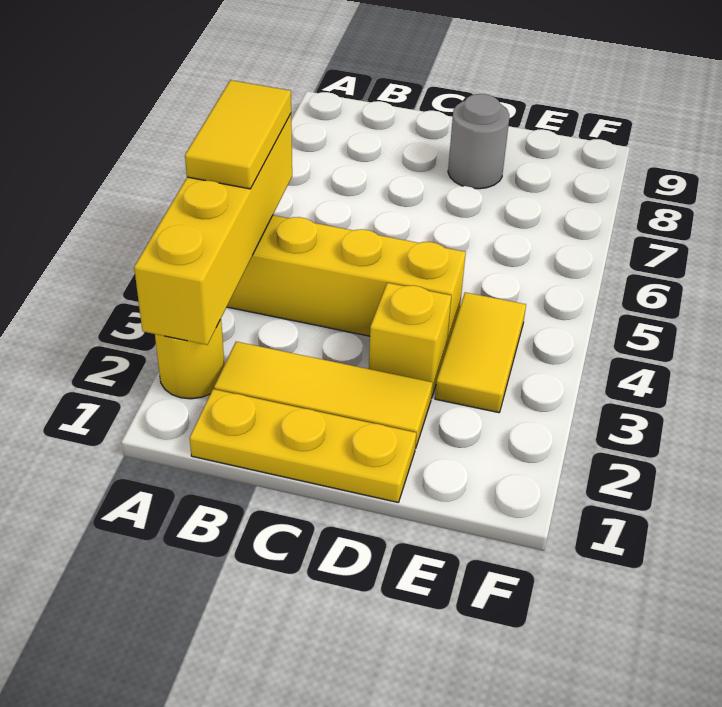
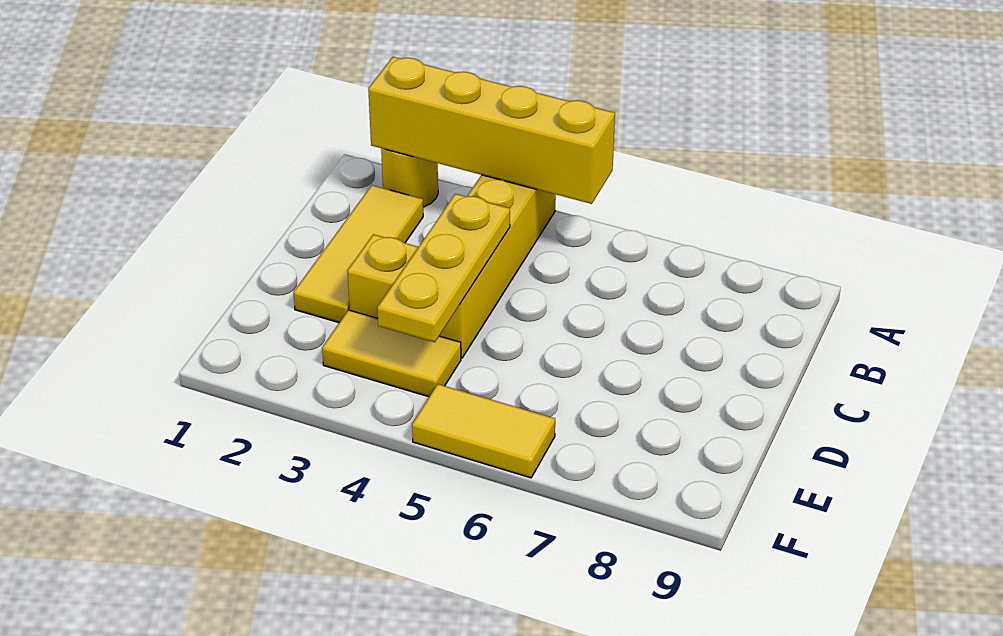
yellow tile A4:A5 level 3 -> yellow tile F5:F6 level 1
yellow plate B1:D1 level 1 -> yellow plate C4:E4 level 2
grey round brick D8 level 1 -> none

